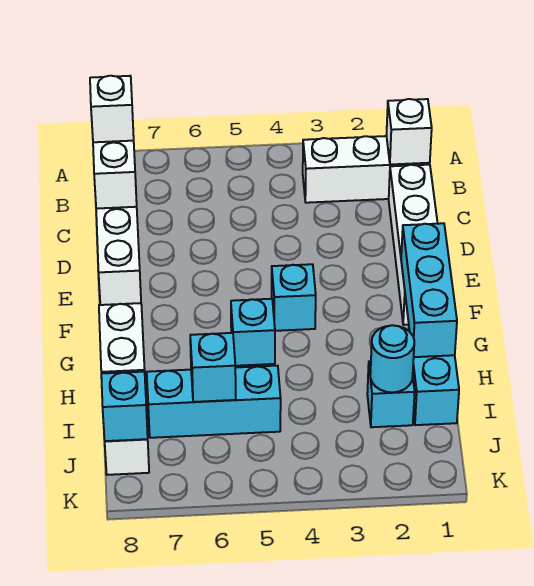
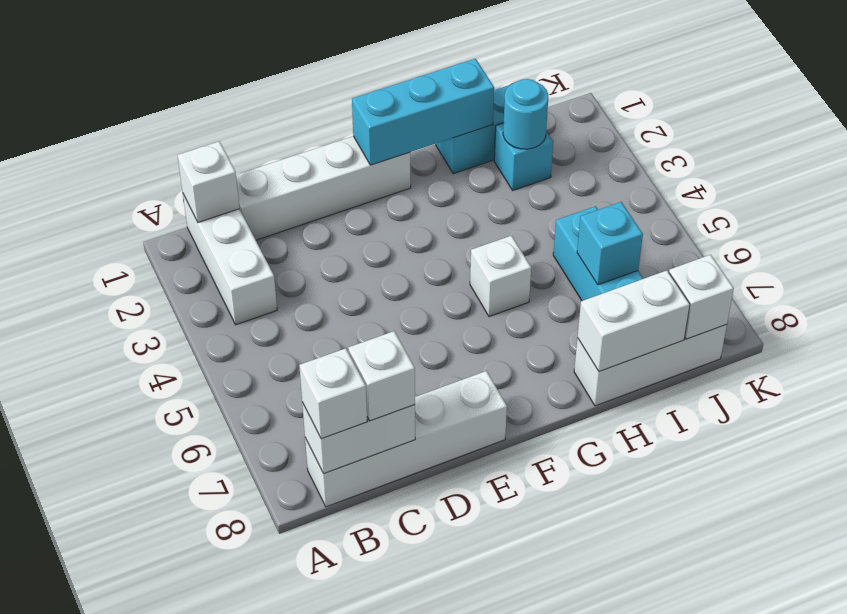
none -> white brick C8 level 3
cyan brick F4 level 1 -> none
cyan brick G5 level 1 -> white brick G5 level 1
cyan brick J8 level 2 -> white brick J8 level 2

